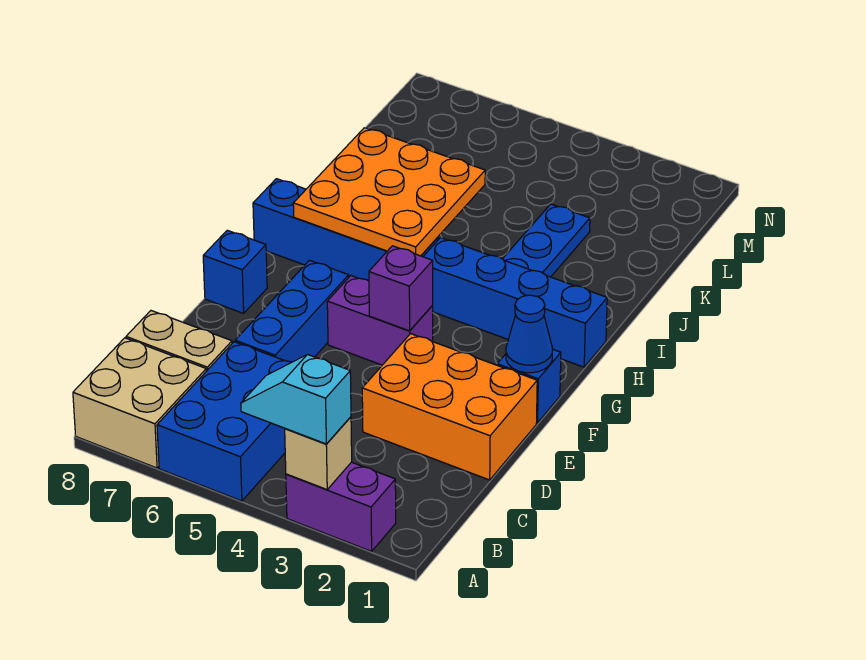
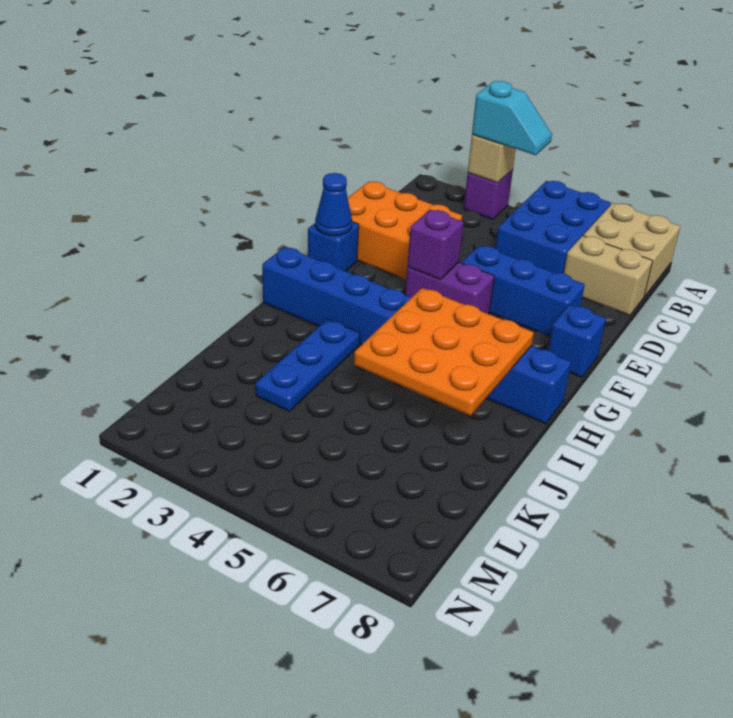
purple brick A2:A3 level 1 -> purple brick A3 level 1
blue brick D6:F6 level 1 -> blue brick E5:E7 level 1

